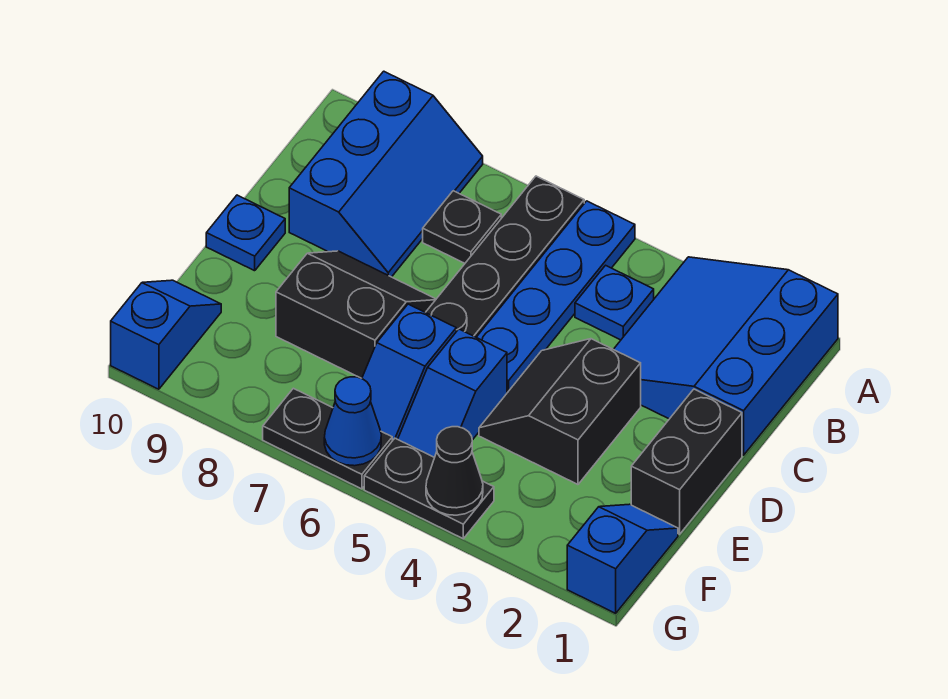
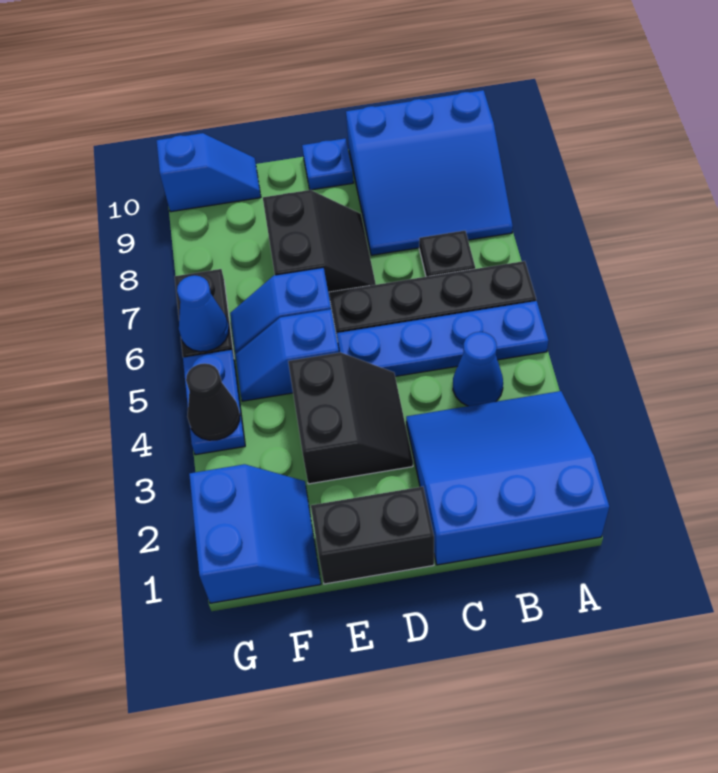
blue slope A8:C9 level 1 top 9 -> blue slope A8:C10 level 1 top 10
blue plate B4 level 1 -> blue cone B4 level 1
black slope D3:E4 level 1 top 3 -> black slope D3:E4 level 1 top E
blue slope F1:G1 level 1 top G -> blue slope F1:G2 level 1 top G
black plate G4:G5 level 1 -> blue plate G4:G5 level 1

